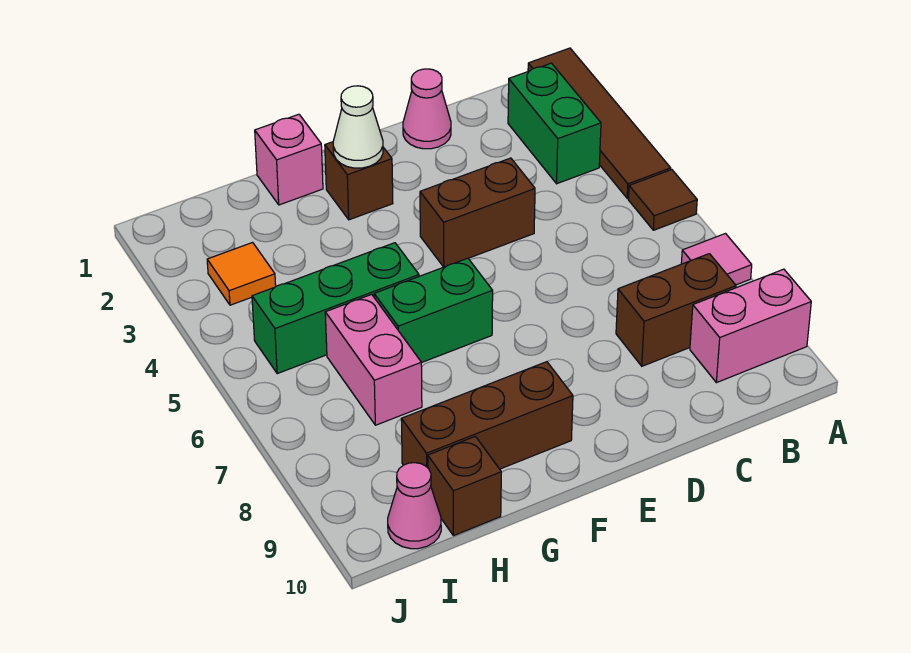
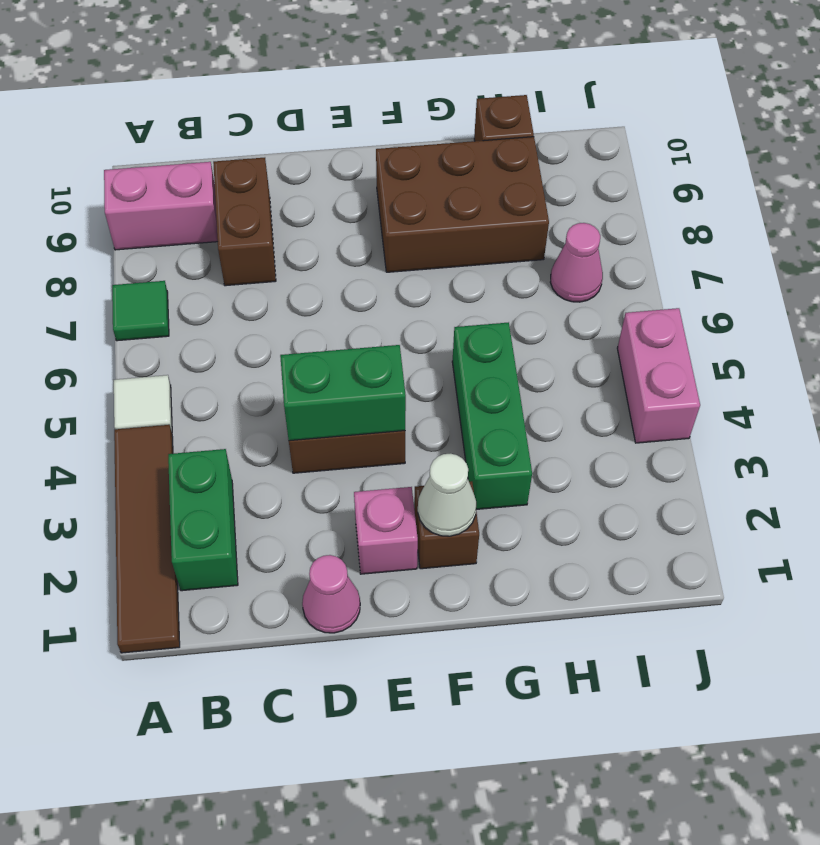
brown tile A5 level 1 -> white tile A5 level 1
pink tile A7 level 1 -> green tile A7 level 1
brown brick B8:C8 level 1 -> brown brick C8:C9 level 1
green brick F6:G6 level 1 -> green brick D4:E4 level 2
brown brick F9:H9 level 1 -> brown brick F8:H9 level 1
pink brick G1 level 1 -> pink brick E2 level 1
green brick G5:I5 level 1 -> green brick G3:G5 level 1
pink brick H6:H7 level 1 -> pink brick J4:J5 level 1
orange tile I3 level 1 -> none
pink cone I10 level 1 -> pink cone I7 level 1

